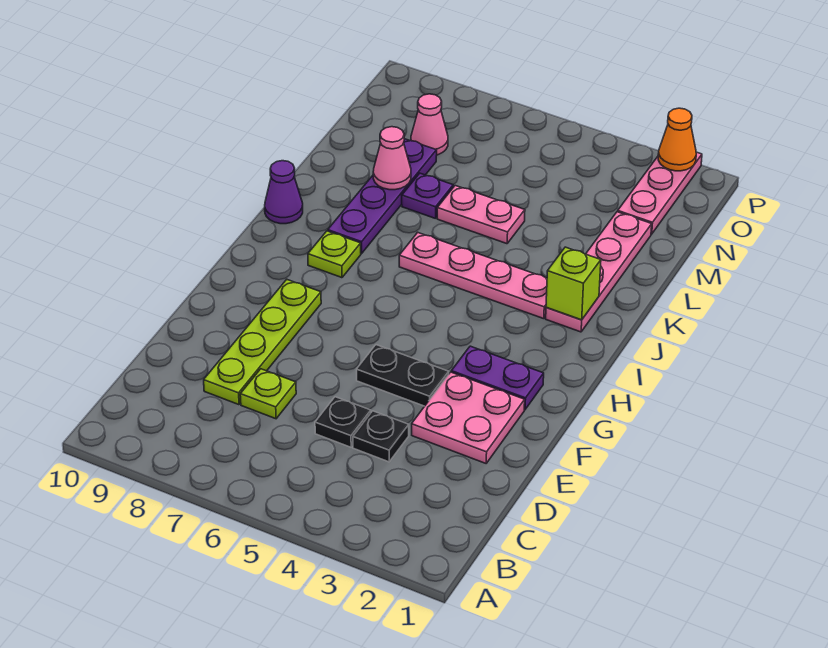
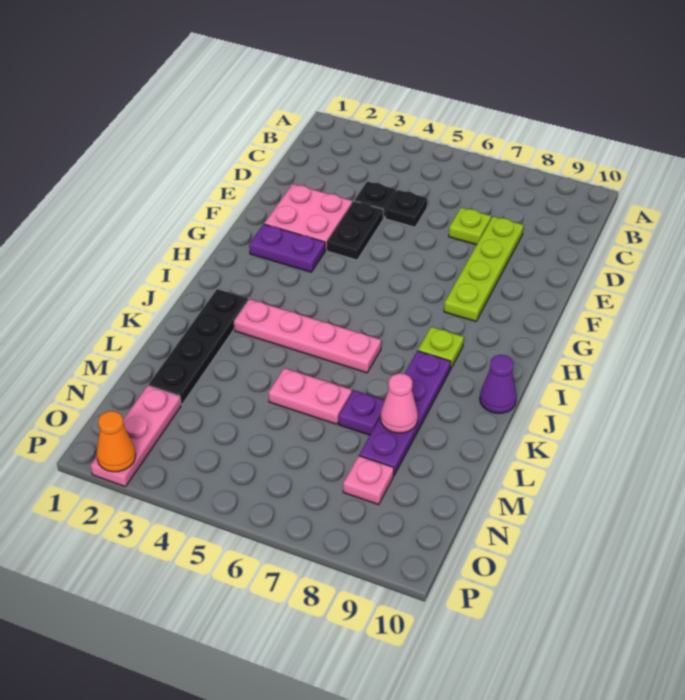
black plate F4:F5 level 1 -> black plate E4:F4 level 1
pink plate J2:M2 level 1 -> black plate J2:M2 level 1
lime brick J2 level 2 -> none
pink cone N8 level 1 -> pink plate N8 level 1

